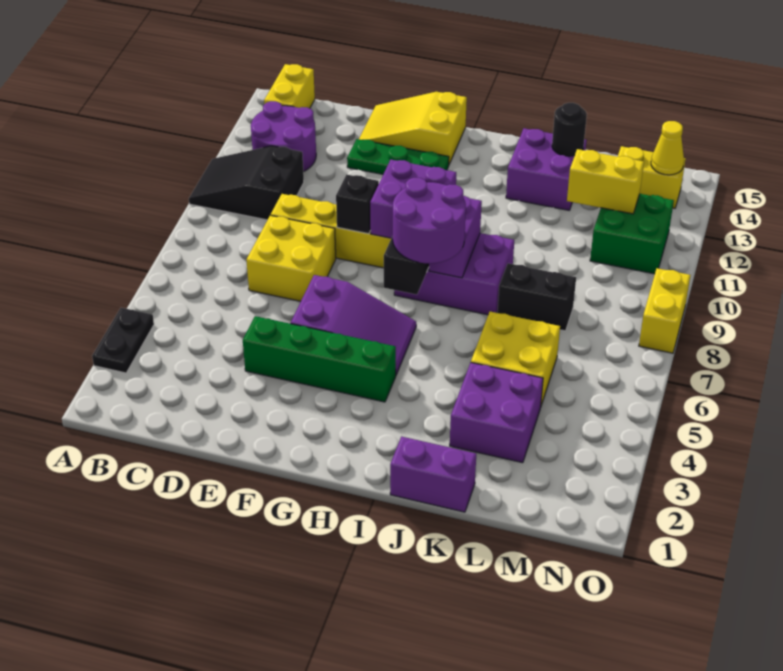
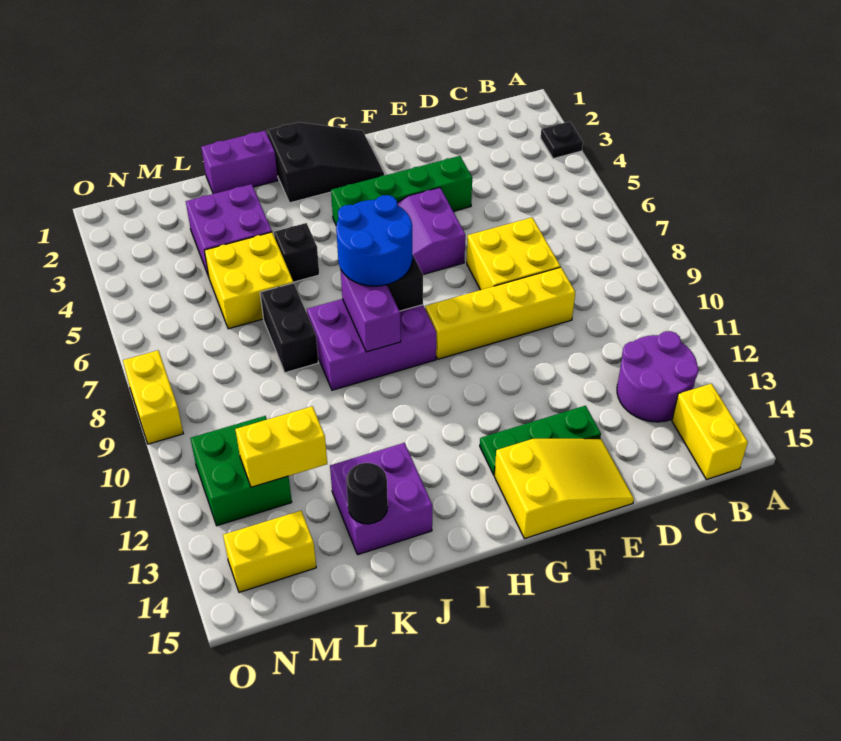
black plate A3:A4 level 1 -> black plate A3 level 1
black slope A10:C11 level 1 top C -> black slope G1:I2 level 1 top I
black brick F9 level 2 -> black brick J5 level 1
purple brick G9:H10 level 2 -> none
purple round brick H7:I8 level 3 -> blue round brick H7:I8 level 3
black brick K8:L8 level 1 -> black brick K7:K8 level 1
yellow cone N14 level 2 -> none

